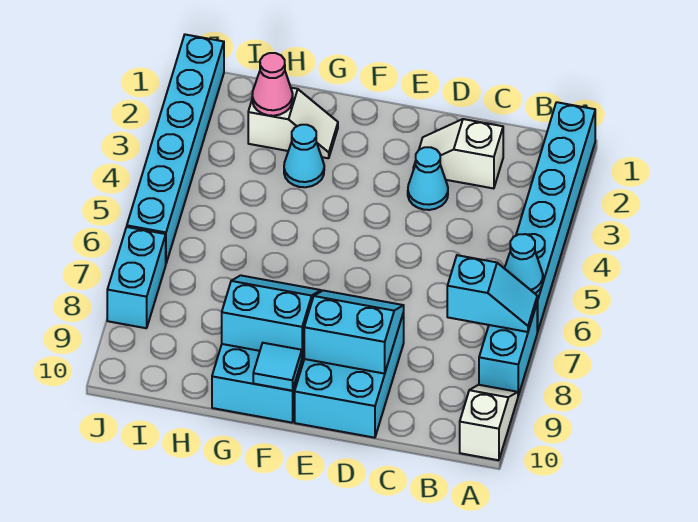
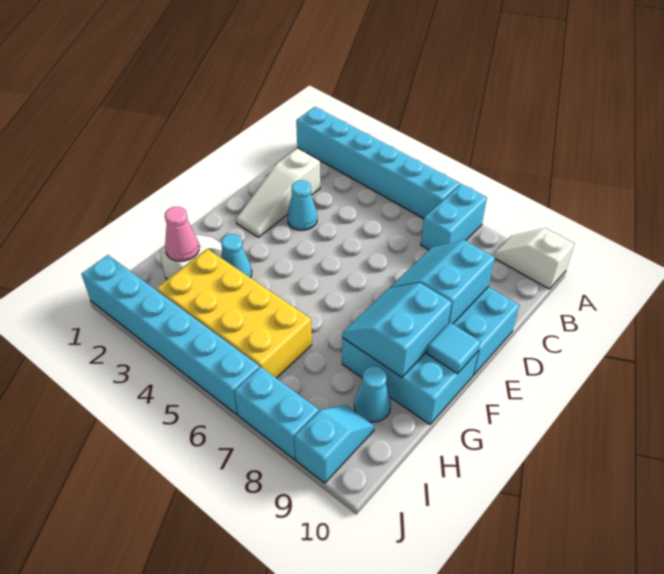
cyan cone A6 level 2 -> cyan cone H9 level 1
cyan brick A7:A8 level 1 -> cyan brick A7:B7 level 1
cyan slope A7:B7 level 2 top B -> cyan slope I9:J9 level 1 top J
white slope C2:D2 level 1 top C -> white slope C2:E2 level 1 top C
none -> yellow brick H3:I6 level 1

